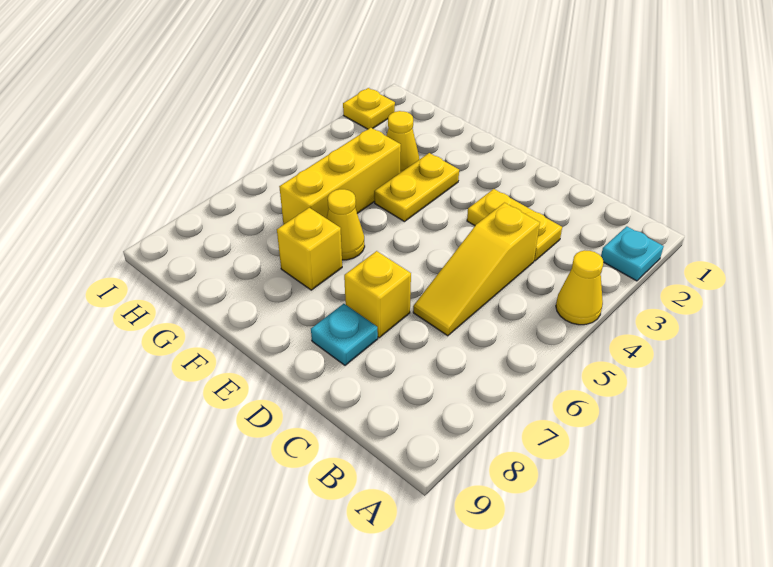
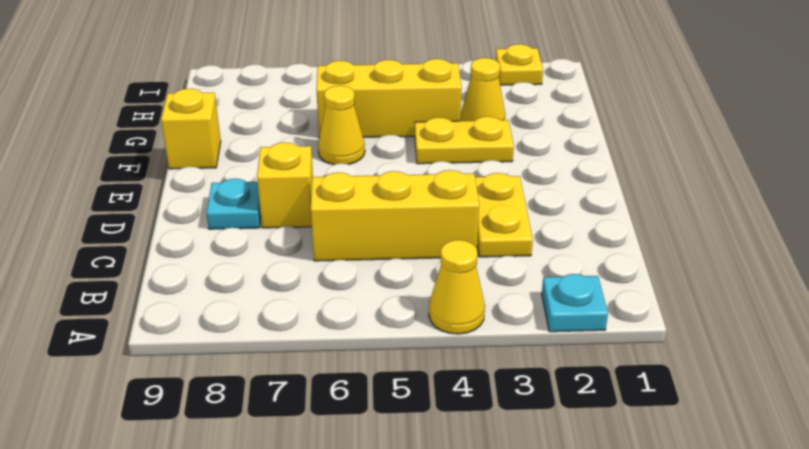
yellow slope C4:C6 level 1 top 4 -> yellow brick C4:C6 level 1
yellow brick F7 level 1 -> yellow brick F9 level 1

